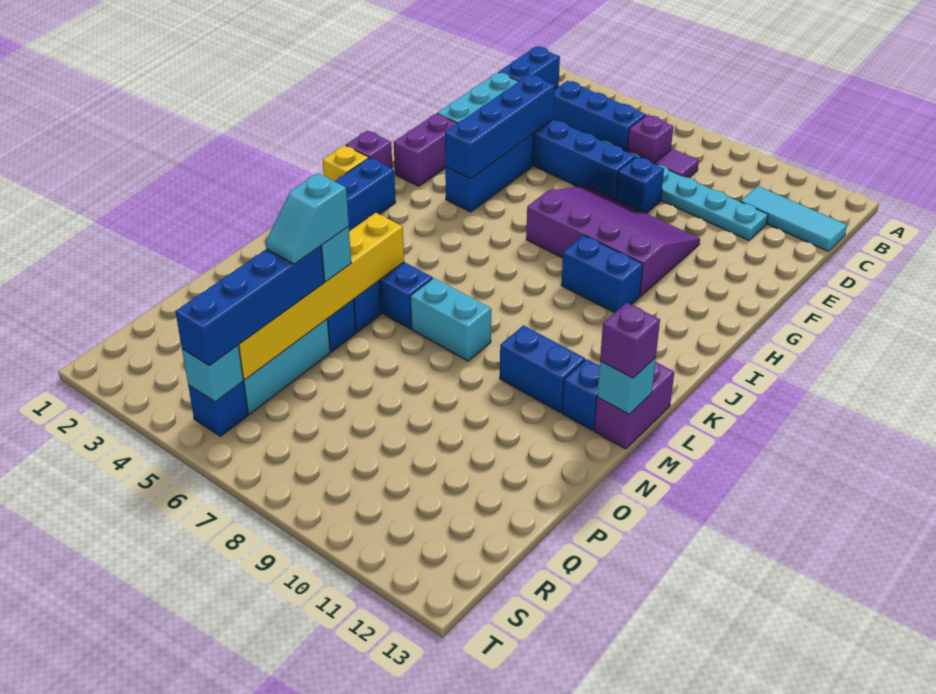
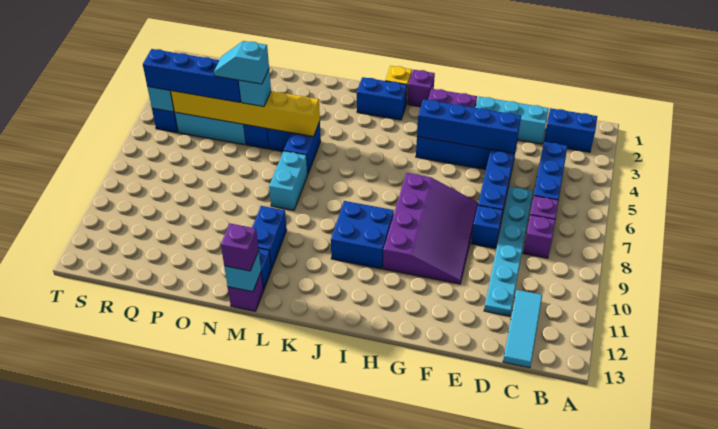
purple tile C8 level 1 -> purple brick C8 level 1
blue brick I9:I10 level 1 -> blue brick I9:J10 level 1
purple brick L13:M13 level 1 -> purple brick M13 level 1

